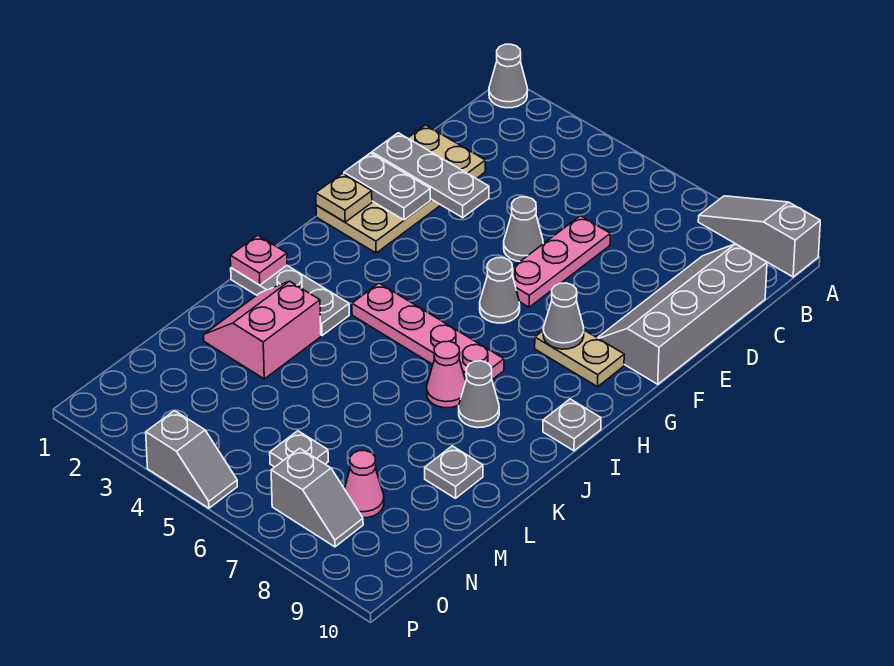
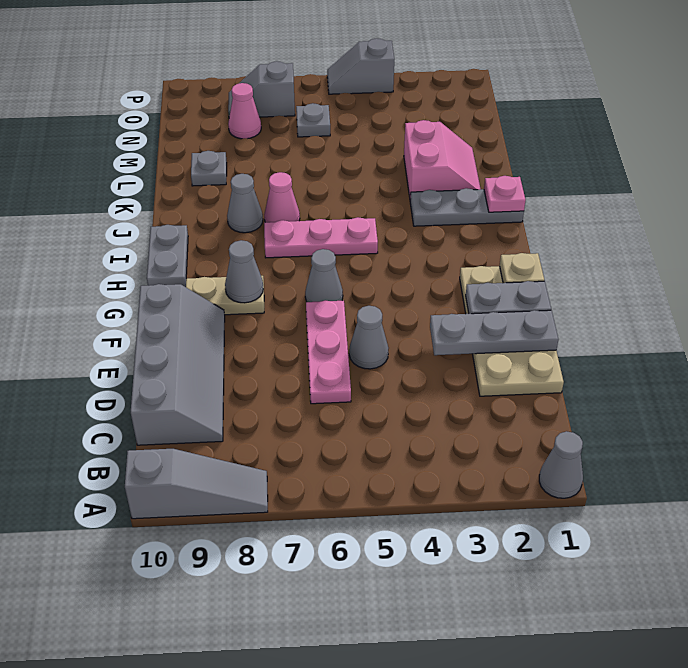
pink plate I4:I7 level 1 -> pink plate I5:I7 level 1
grey plate I10 level 1 -> grey plate H10:I10 level 1

